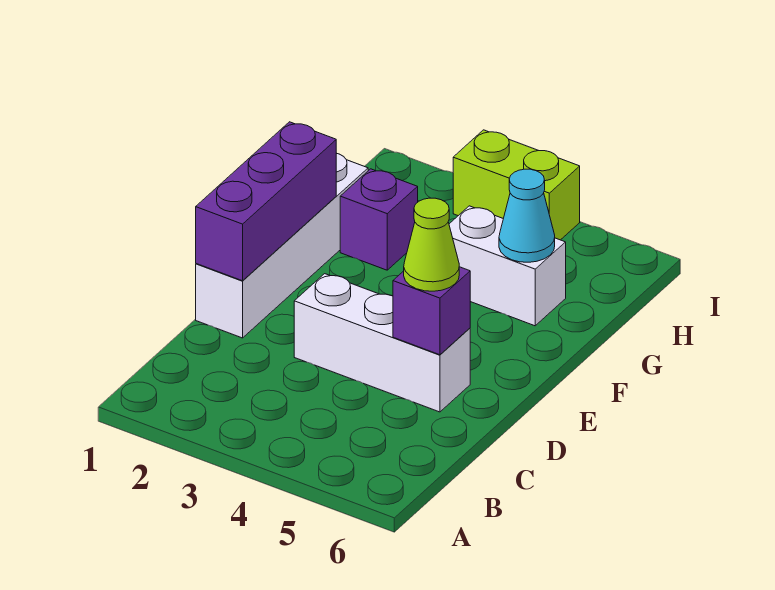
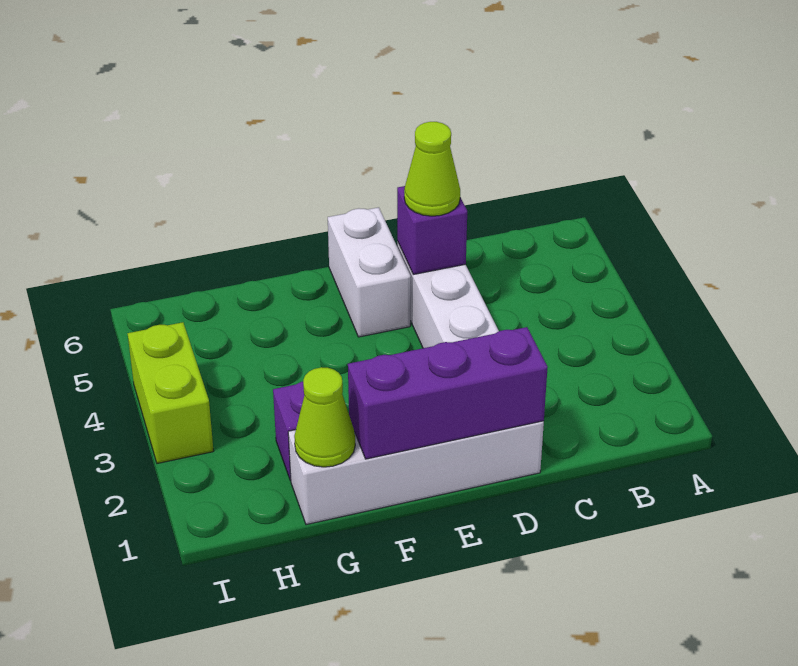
none -> lime cone G1 level 2
white brick G4:G5 level 1 -> white brick E5:E6 level 1
cyan cone G5 level 2 -> none

